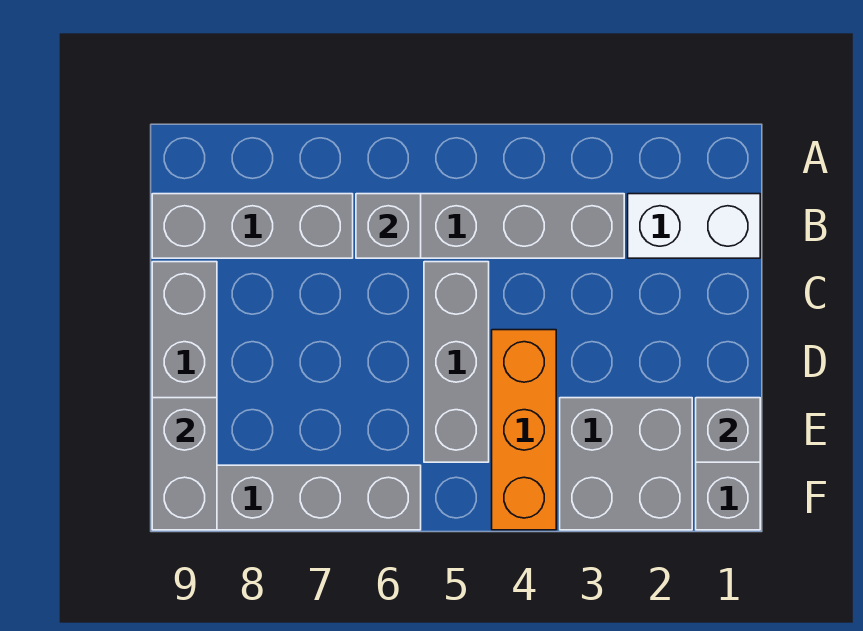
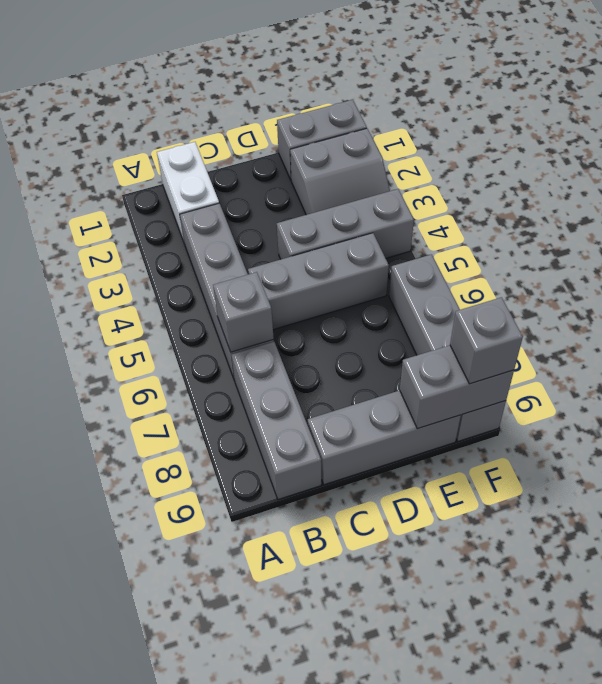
orange brick D4:F4 level 1 -> grey brick D4:F4 level 1
grey brick E1 level 2 -> grey brick F9 level 3
grey brick E2:F3 level 1 -> grey slope E2:F3 level 1 top 2

